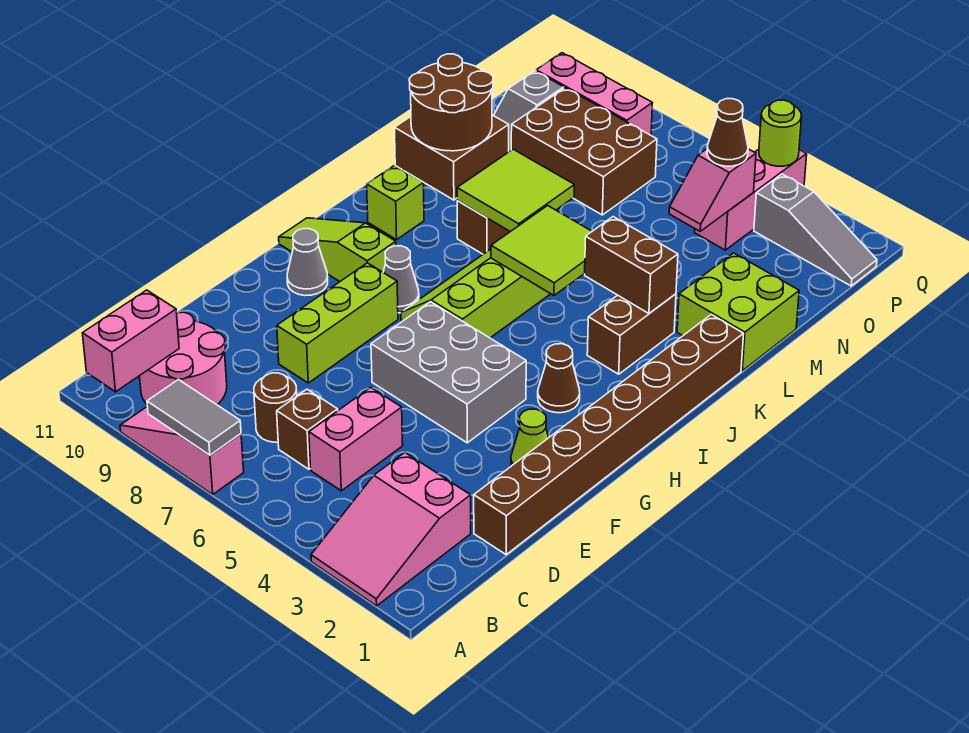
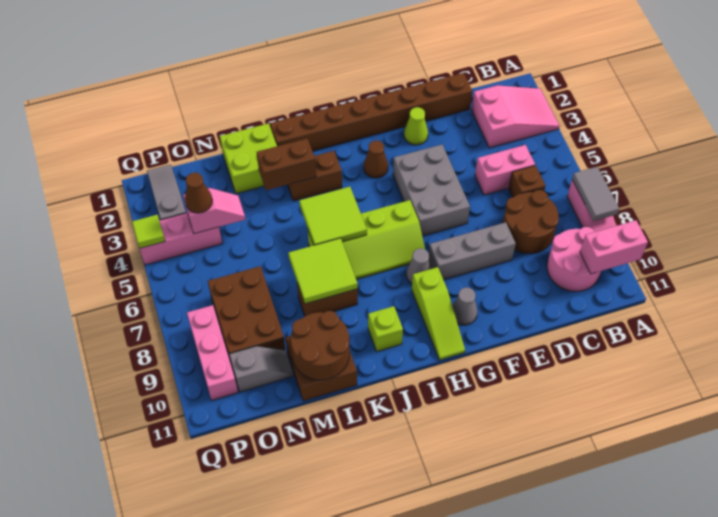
brown round brick C7 level 1 -> brown round brick C7:D8 level 1
lime brick E8:G8 level 1 -> grey brick E8:G8 level 1
brown brick K3:K4 level 2 -> brown brick K3:L3 level 2
lime round brick Q4 level 2 -> lime tile Q4 level 2

